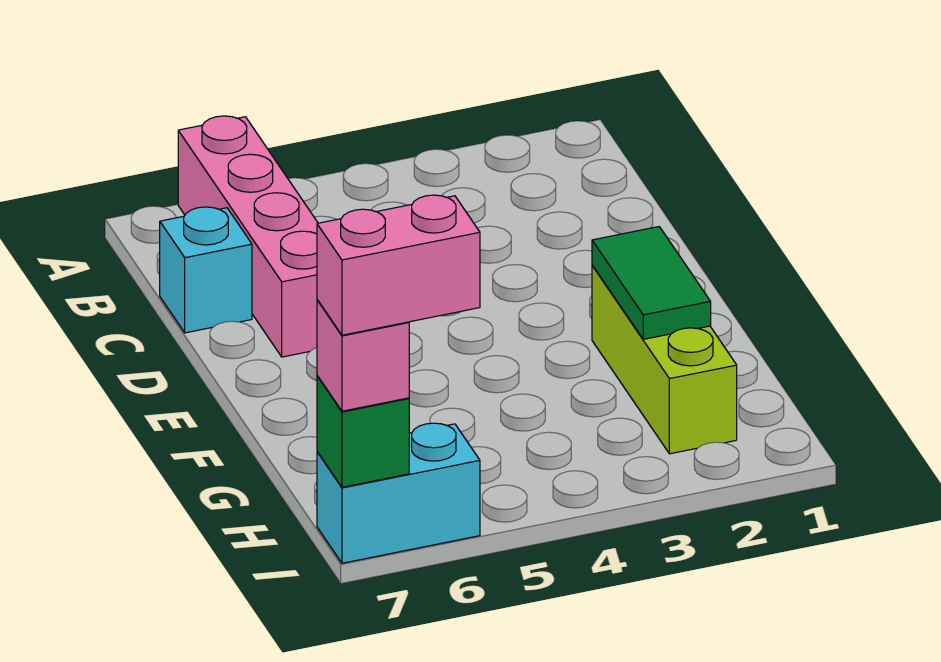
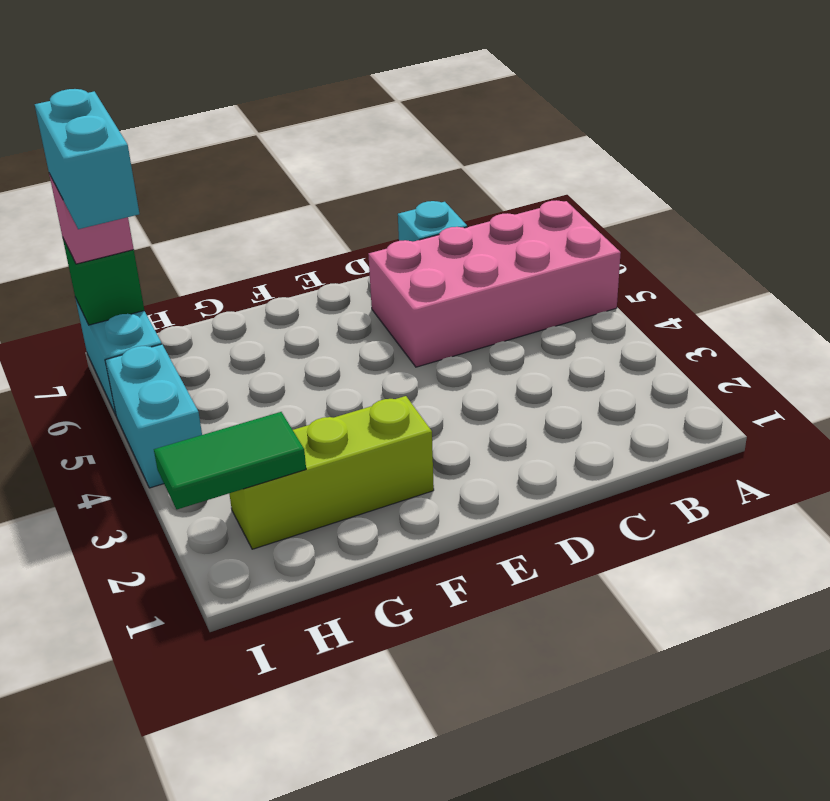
pink brick A6:D6 level 1 -> pink brick A5:D6 level 1
green tile F2:G2 level 2 -> green tile H2:I2 level 2
none -> cyan brick I4:I5 level 1
pink brick I6:I7 level 4 -> cyan brick I6:I7 level 4

